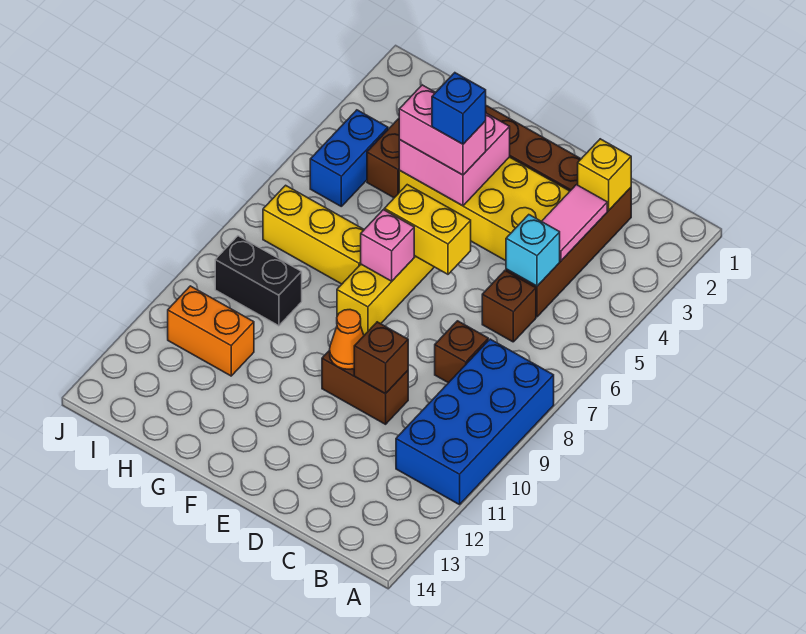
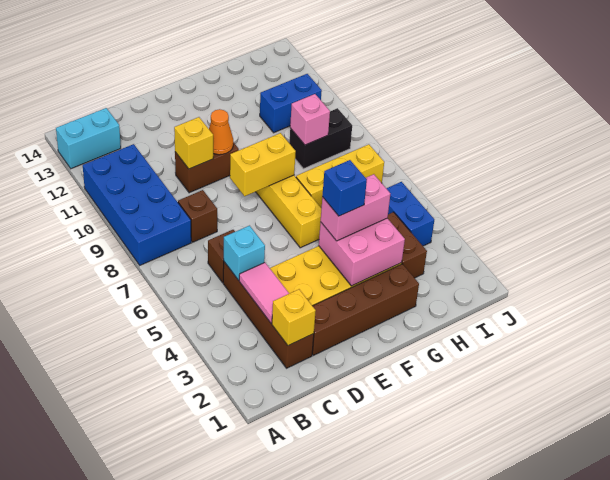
none -> cyan brick A13:B13 level 1
brown brick D10 level 2 -> yellow brick D10 level 2
yellow brick E6:F6 level 2 -> yellow brick E8:F8 level 2
pink brick F7 level 2 -> pink brick H9 level 2
orange brick H11:I11 level 1 -> blue brick H11:I11 level 1

